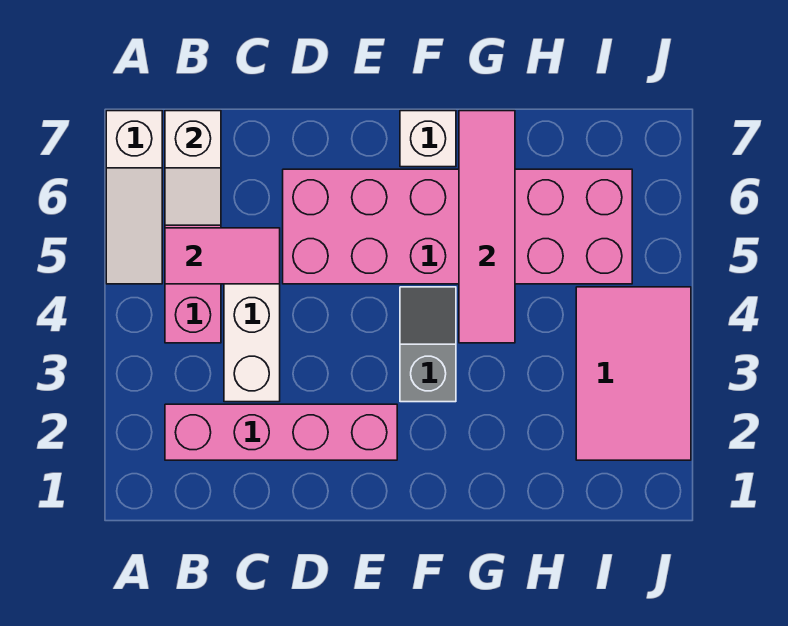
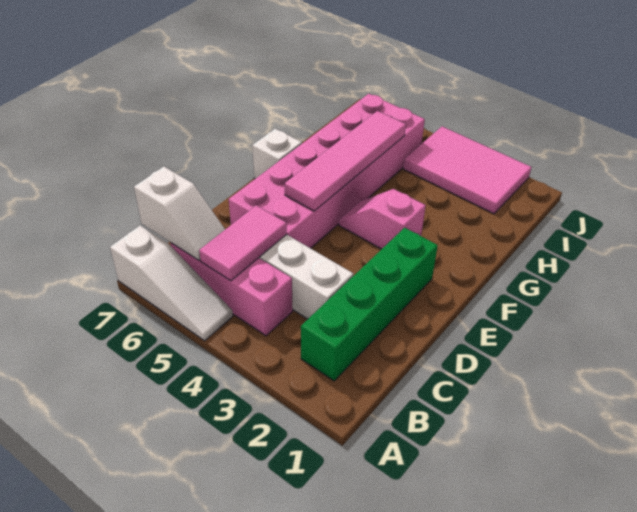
pink brick B2:E2 level 1 -> green brick B2:E2 level 1
grey slope F3:F4 level 1 top 3 -> pink slope F3:F4 level 1 top 3
pink tile G4:G7 level 2 -> pink tile E5:H5 level 2

